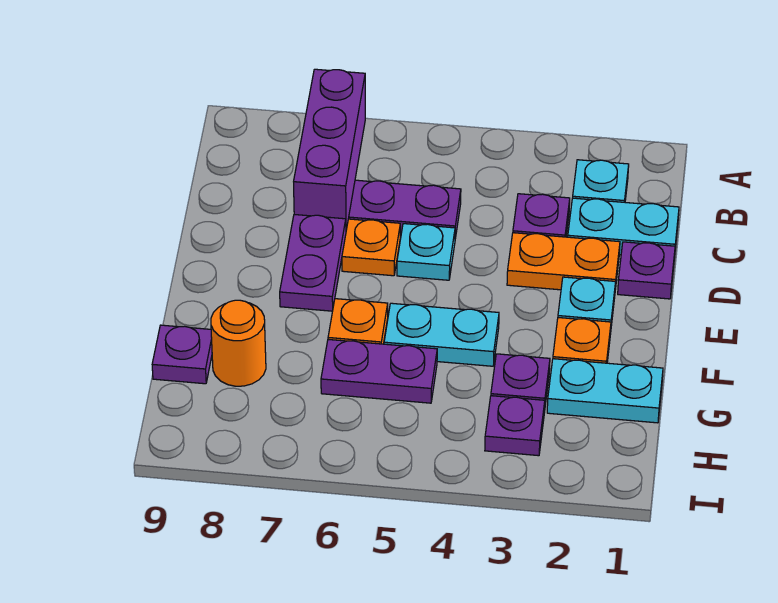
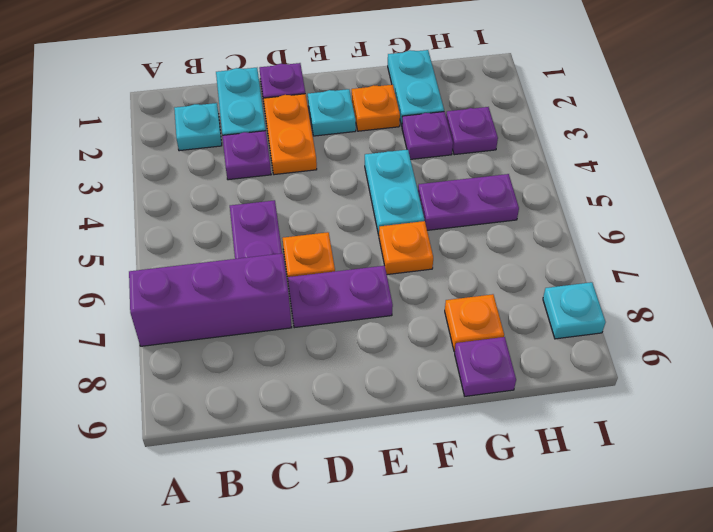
cyan plate D5 level 1 -> cyan plate I8 level 1
purple plate G5:G6 level 1 -> purple plate G5:H5 level 1
orange round brick G8 level 1 -> orange plate G8 level 1

